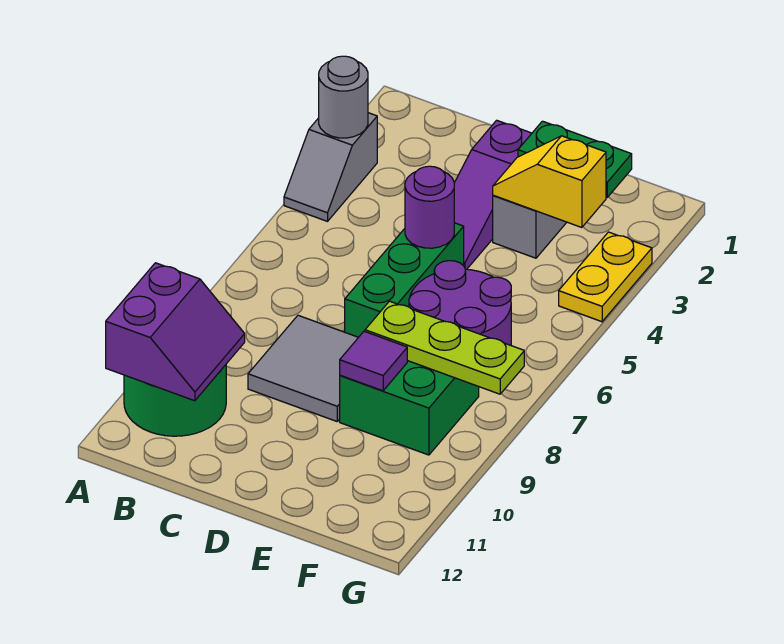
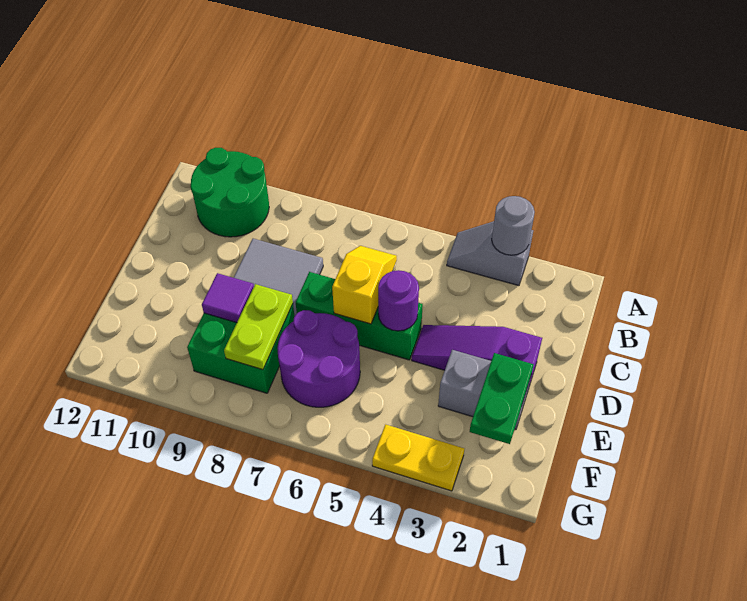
purple slope A10:B11 level 2 top A -> none
yellow slope E3:F3 level 2 top F -> yellow slope C6:D6 level 2 top D
lime plate E8:G8 level 2 -> lime plate E8:F8 level 2

